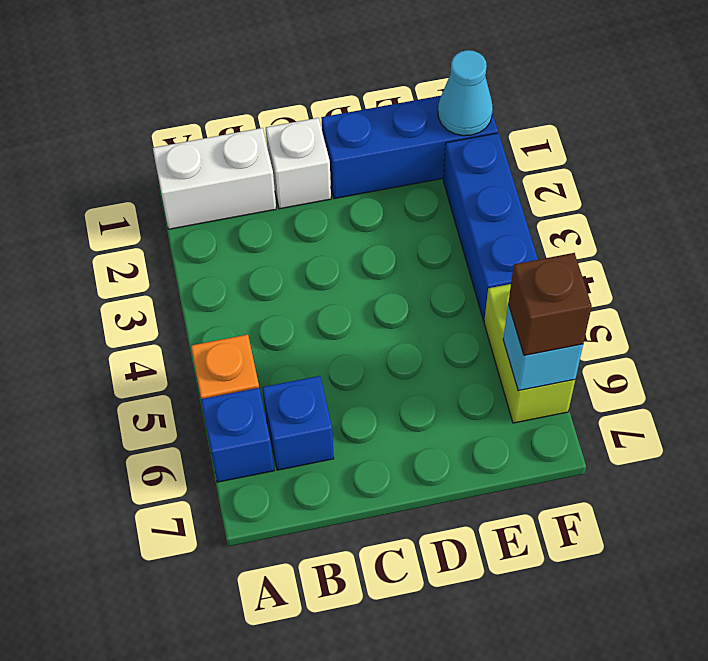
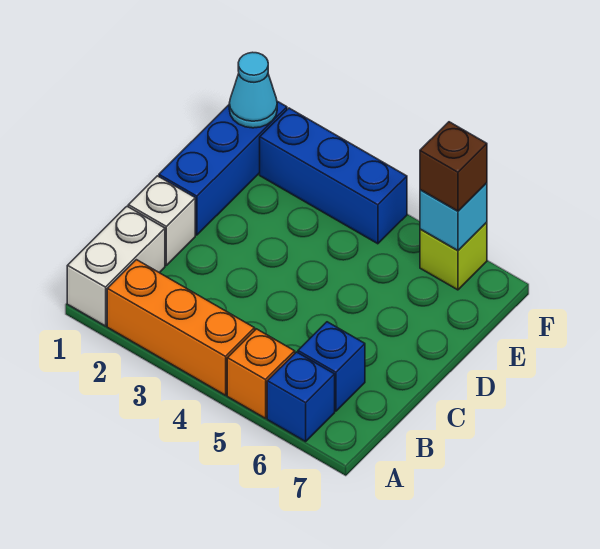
none -> orange brick A2:A4 level 1
lime brick F5:F6 level 1 -> lime brick F6 level 1

